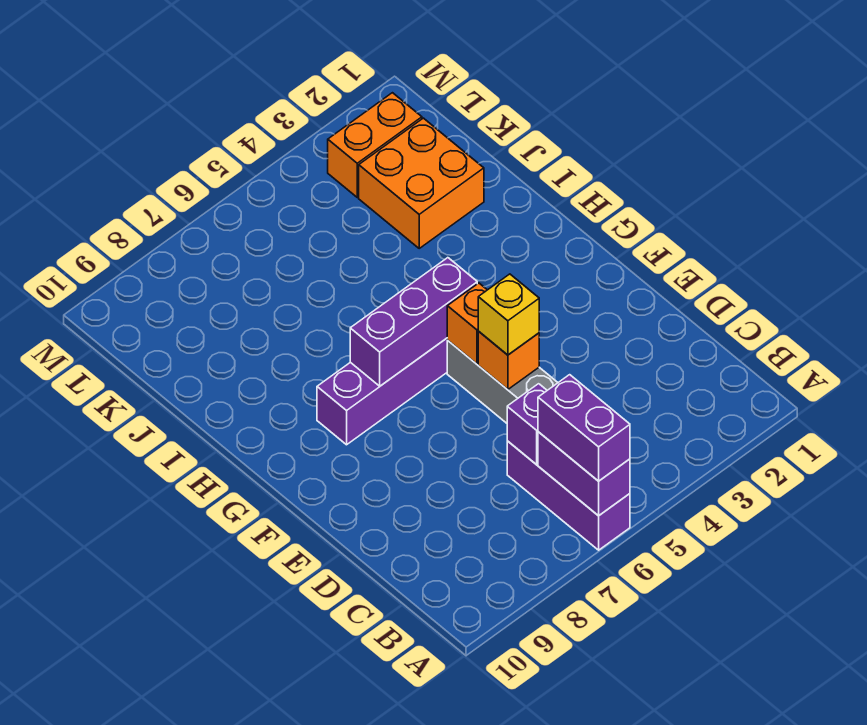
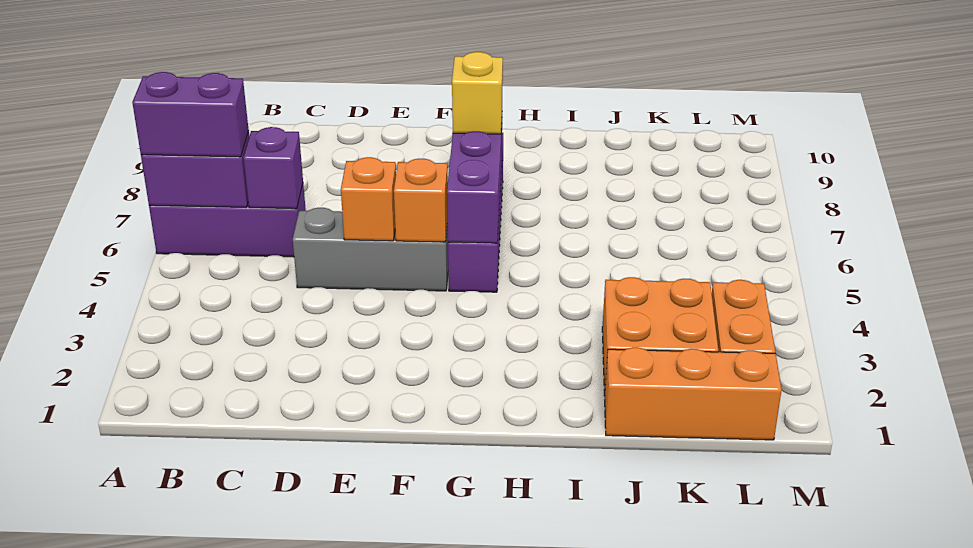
yellow brick E5 level 3 -> yellow brick G7 level 3
none -> orange brick J1:L1 level 1

